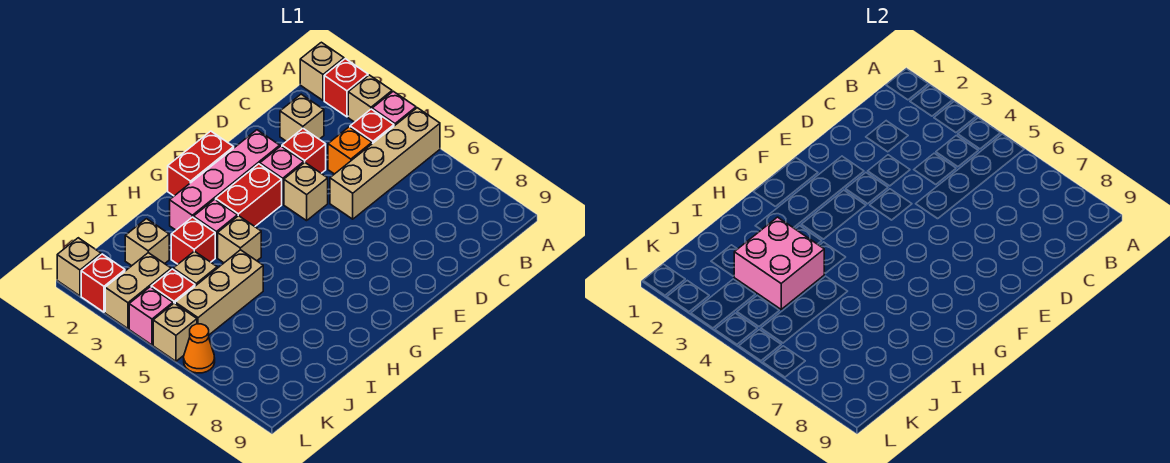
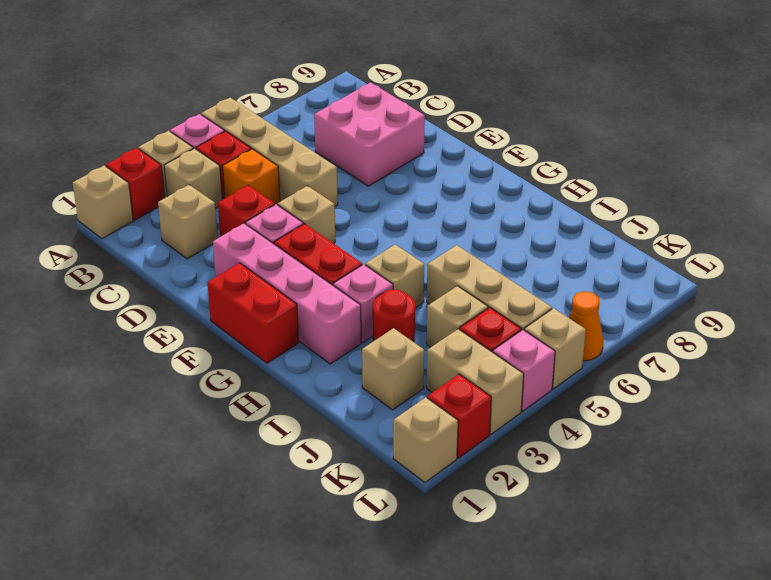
none -> tan brick B3 level 1
red brick I3 level 1 -> red round brick I3 level 1
pink brick I3:J4 level 2 -> pink brick C7:D8 level 1

